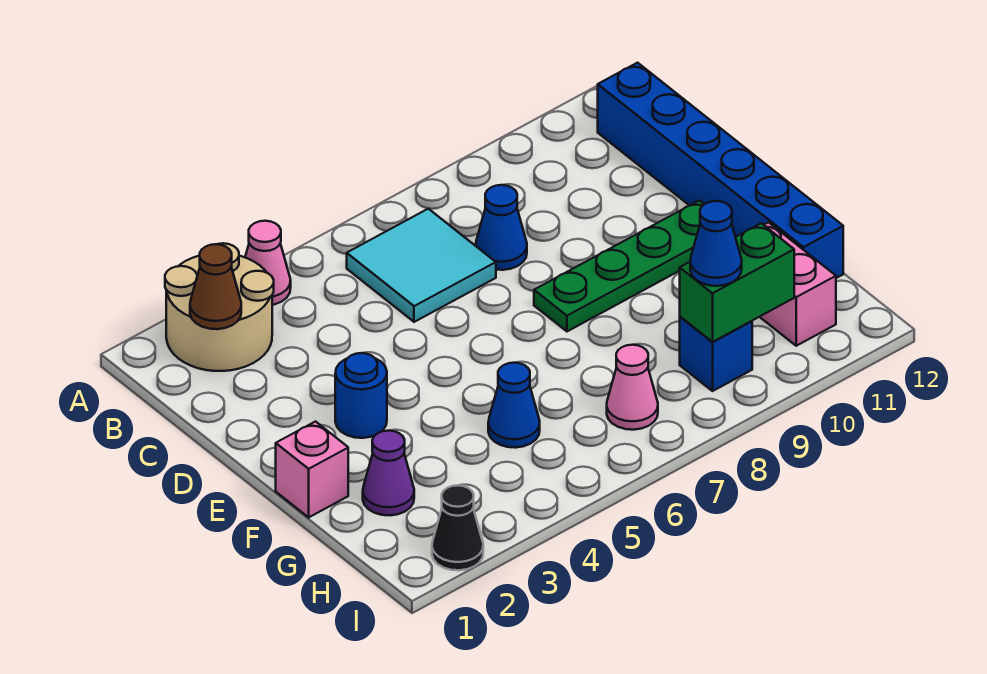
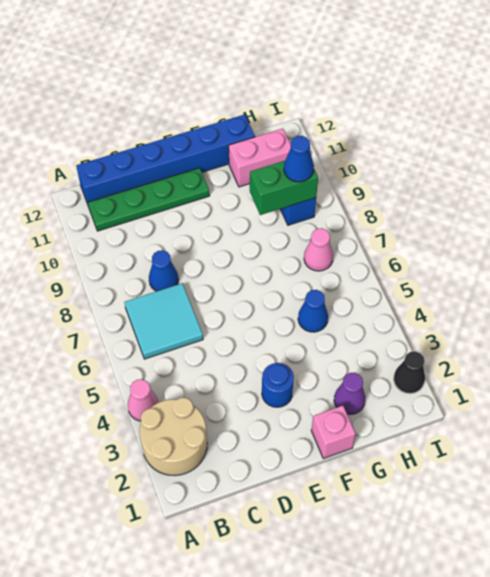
brown cone B2 level 2 -> none
green plate E8:E11 level 1 -> green plate B11:E11 level 1
green brick H9:H10 level 2 -> green brick G9:H9 level 2

